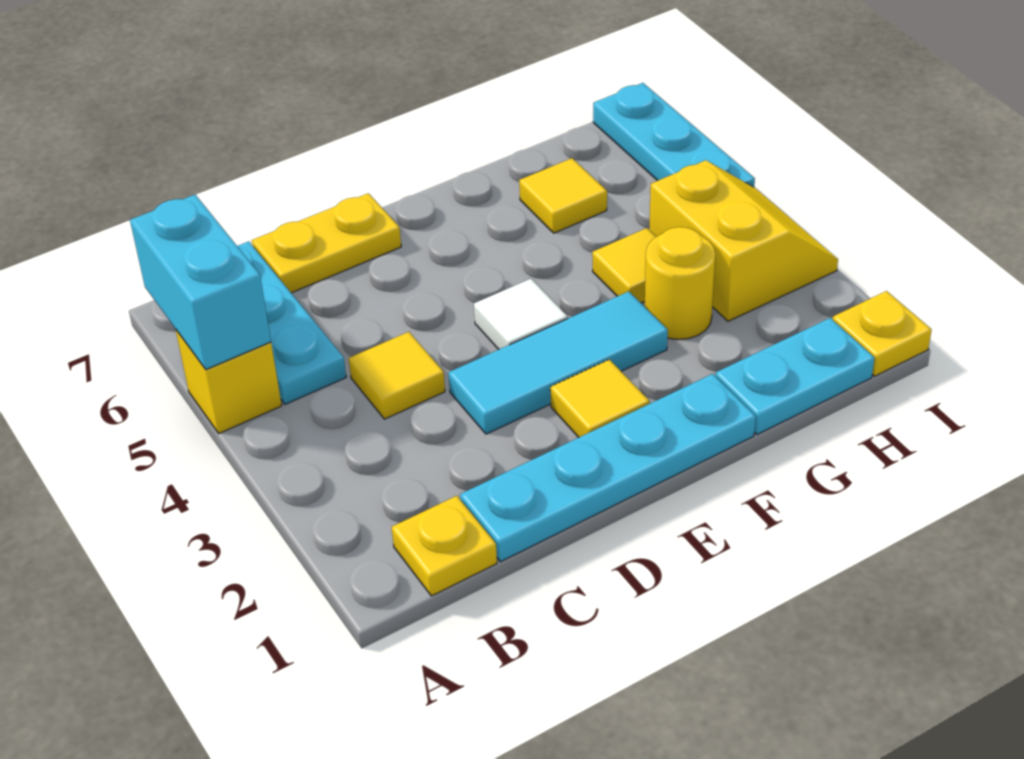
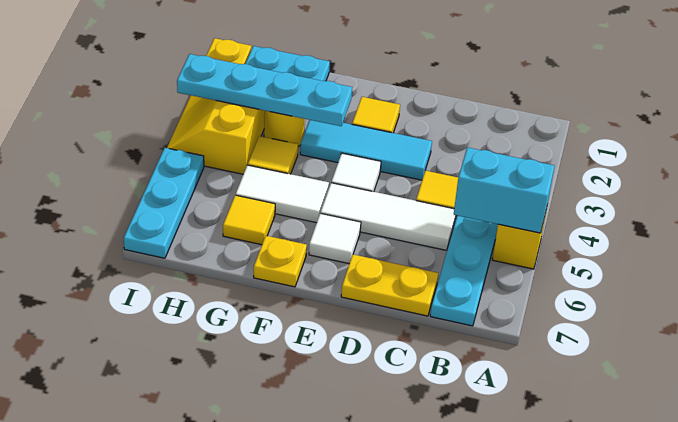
cyan brick A5:A6 level 2 -> cyan brick A5:B5 level 2
yellow plate B1 level 1 -> yellow plate F7 level 1
cyan plate C1:F1 level 1 -> cyan plate F3:I3 level 2
none -> white tile C5:E5 level 1
none -> white tile E6 level 1
none -> white tile F5:G5 level 1

